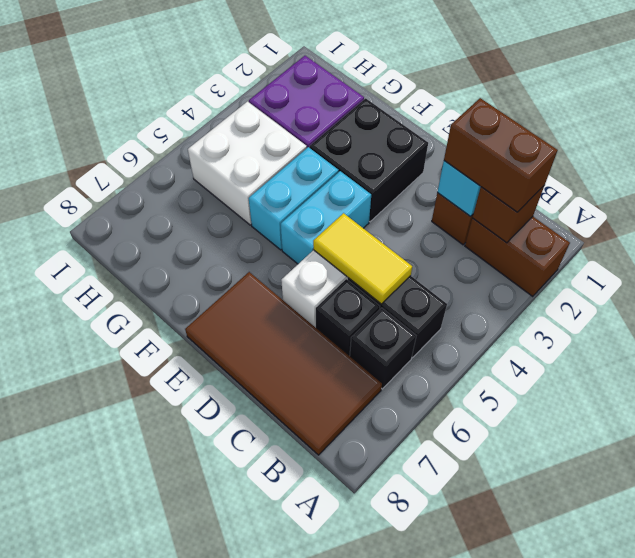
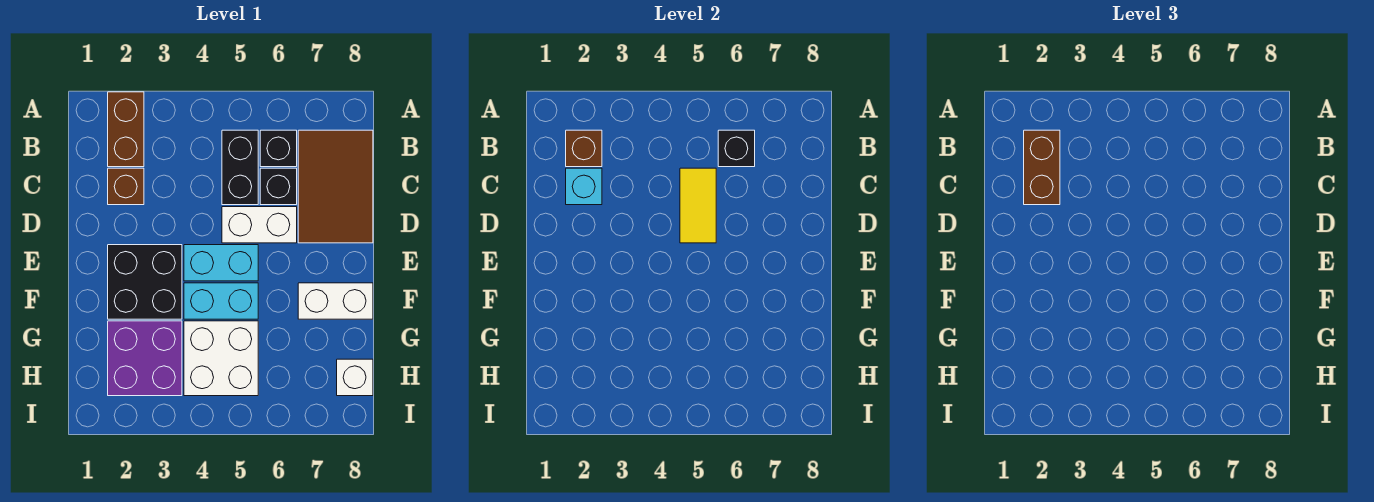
none -> black brick B6 level 2
brown tile B7:E8 level 1 -> brown tile B7:D8 level 1
none -> white brick F7:F8 level 1
none -> white brick H8 level 1

